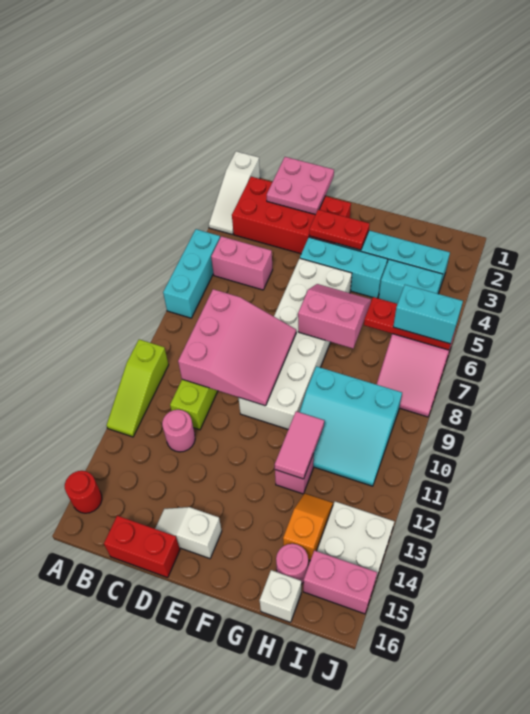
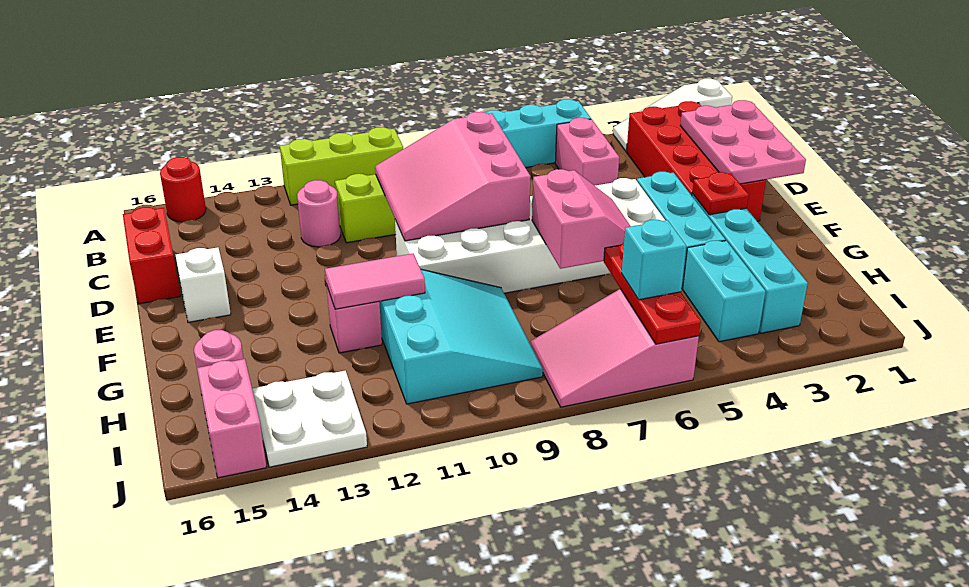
lime slope A10:A12 level 1 top 10 -> lime brick A10:A12 level 1
pink plate C1:D2 level 2 -> pink plate C1:E2 level 2
pink slope C8:E10 level 2 top C -> pink slope C8:E10 level 2 top 8
red plate E3:F3 level 2 -> red plate F3 level 2
cyan slope G9:I11 level 1 top 9 -> cyan slope G9:I11 level 1 top 11
orange slope H13:H14 level 1 top 14 -> none
white brick H16 level 1 -> none
cyan brick I6:J6 level 3 -> cyan brick I6 level 3

